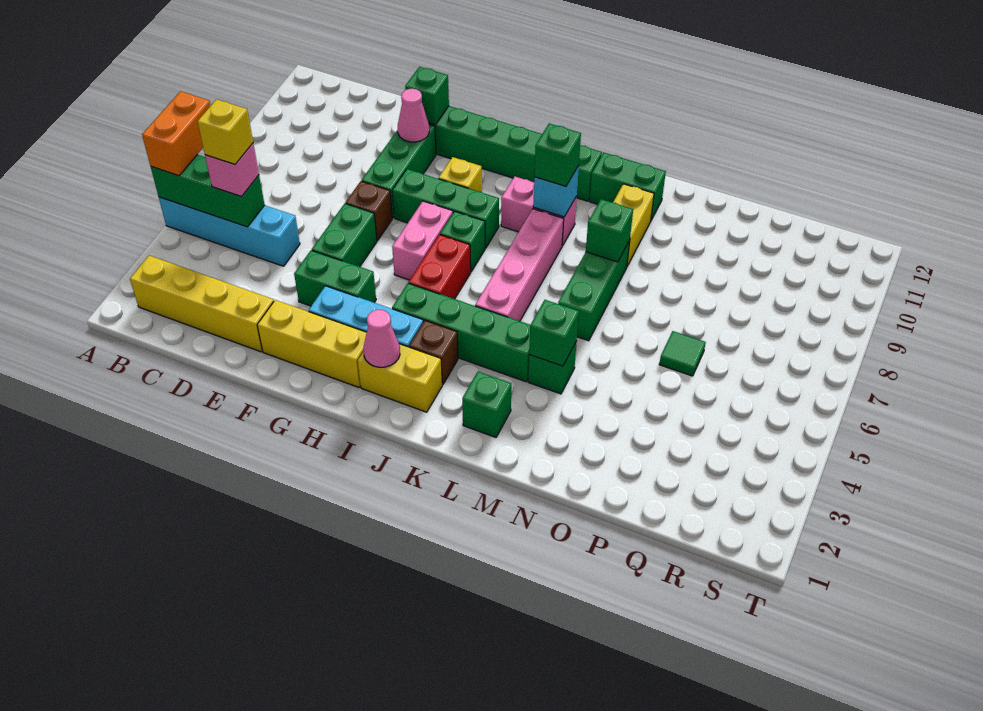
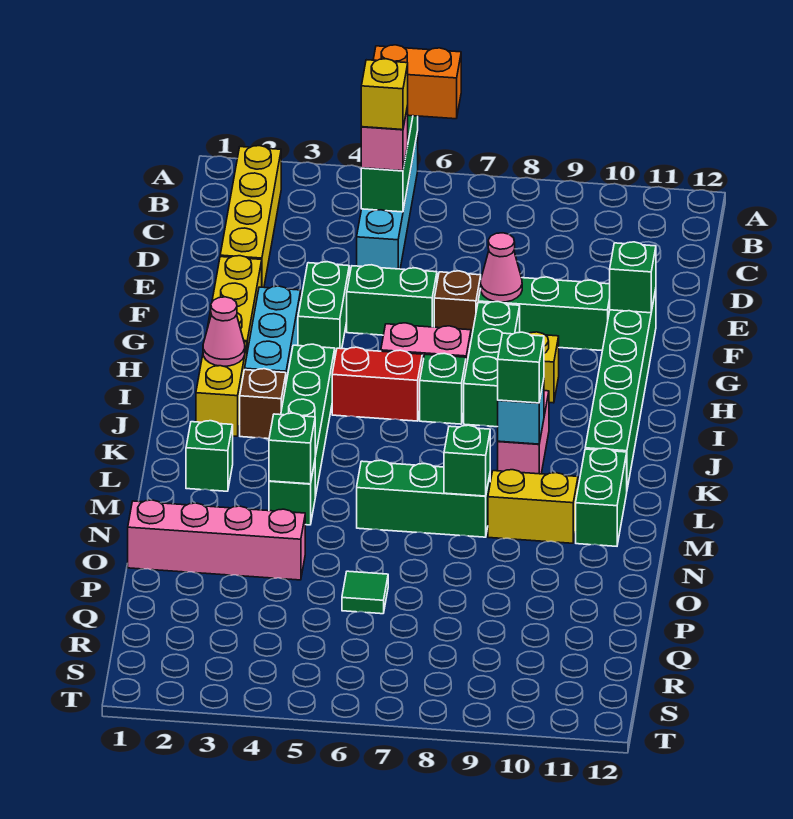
pink cone F10 level 2 -> pink cone F8 level 2
pink brick K5:K8 level 1 -> pink brick O1:O4 level 1

